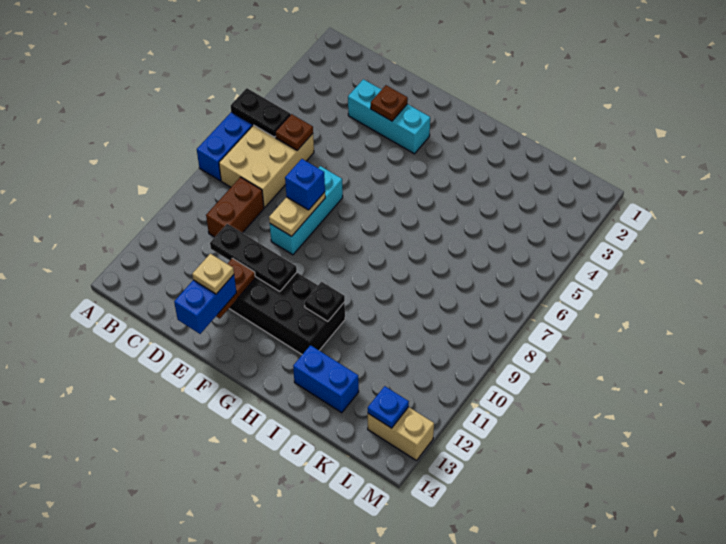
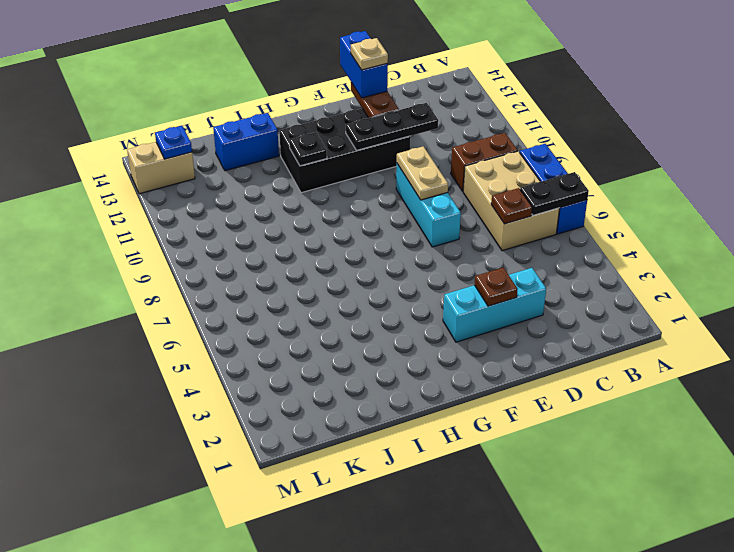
brown brick C9:C10 level 1 -> brown brick B9:C9 level 1
blue brick E8 level 3 -> none

